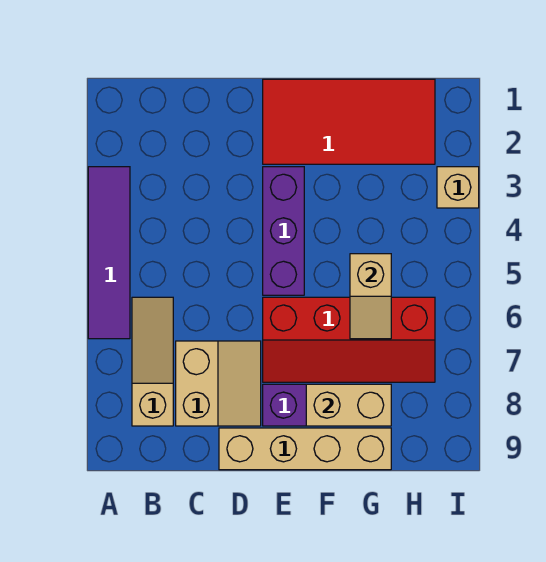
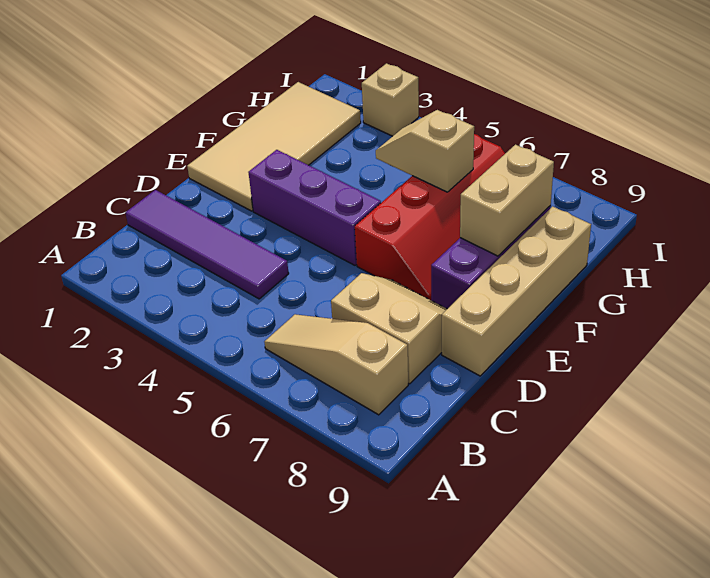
purple tile A3:A6 level 1 -> purple tile C1:C4 level 1
red tile E1:H2 level 1 -> tan tile E1:H2 level 1
tan slope G5:G6 level 2 top 5 -> tan slope G5:G6 level 2 top 6

